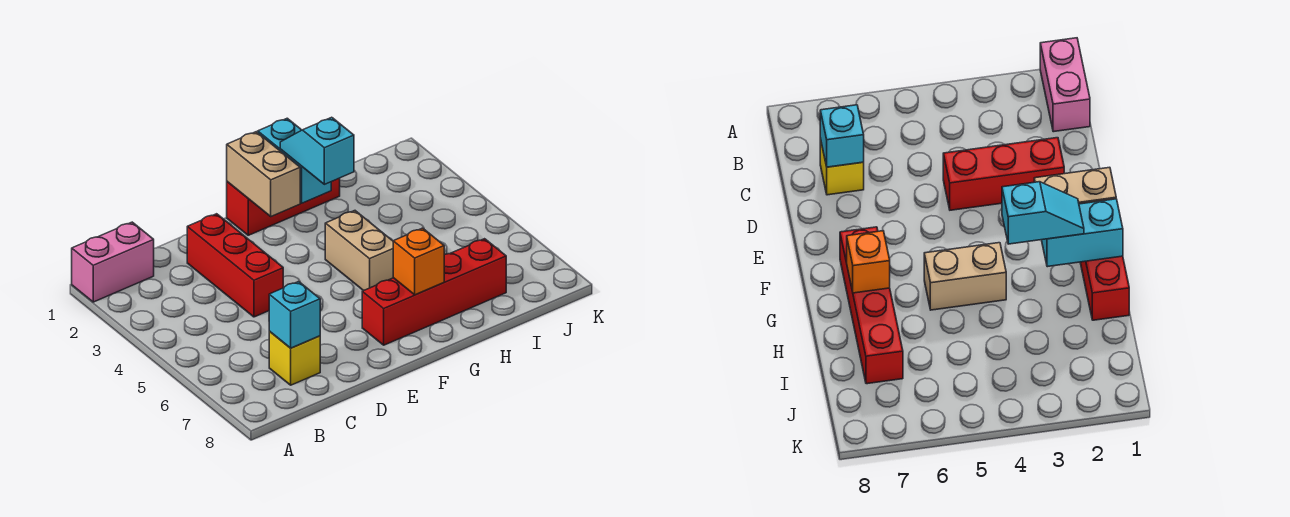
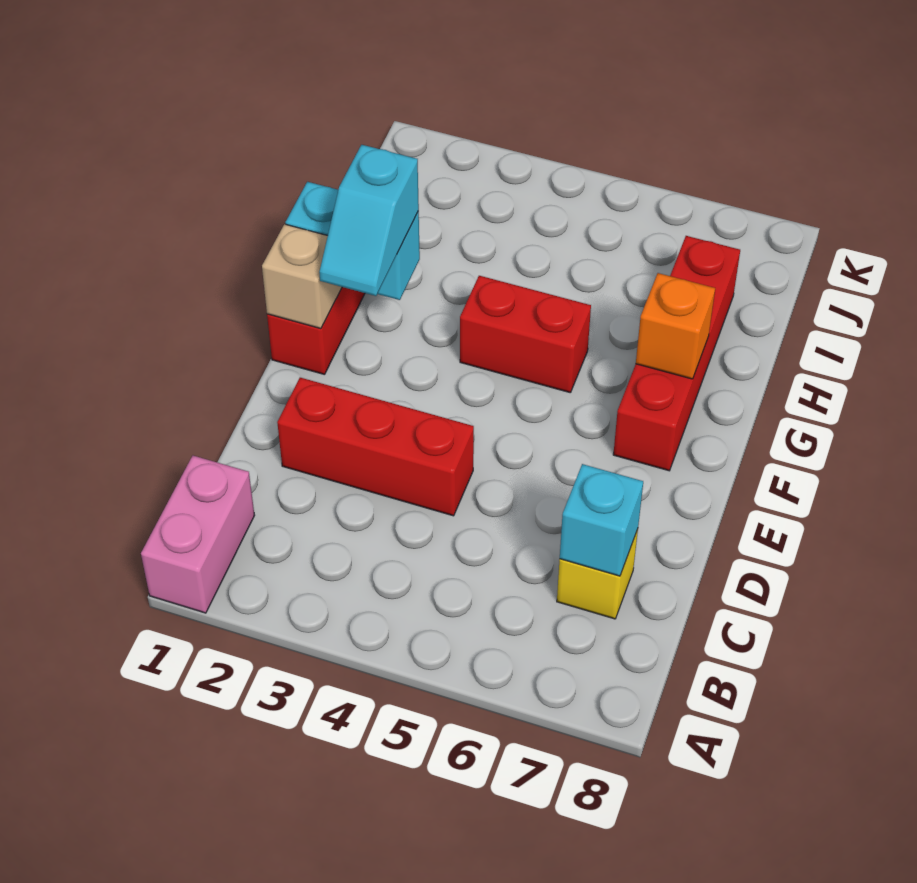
tan brick F1:F2 level 2 -> tan brick F1 level 2
cyan slope G2:G3 level 3 top 3 -> cyan slope F2:G2 level 3 top G
tan brick G4:G5 level 1 -> red brick G4:G5 level 1

